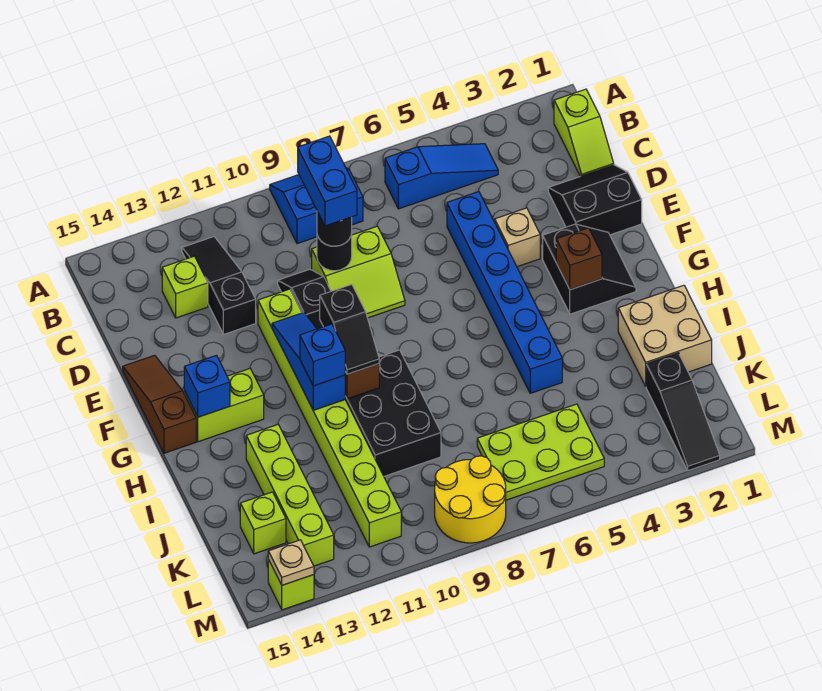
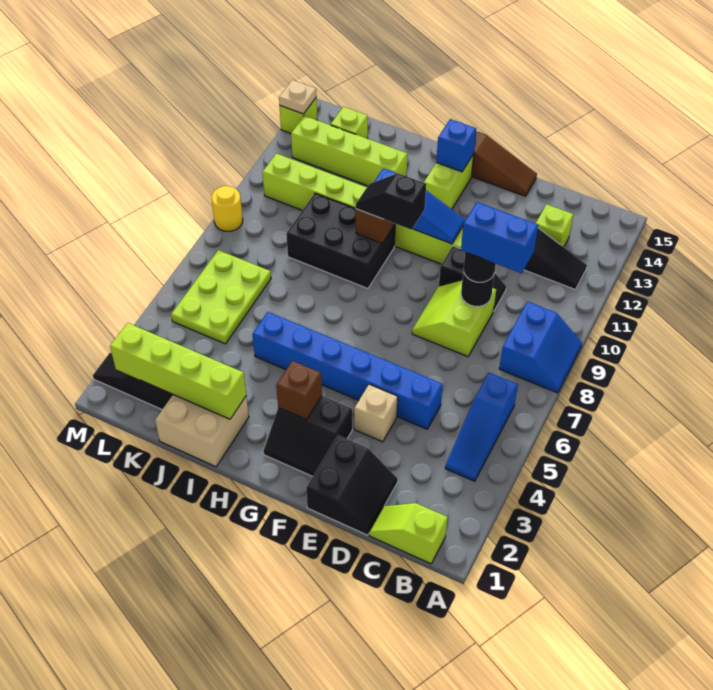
blue brick H11 level 3 -> none
none -> lime brick I2:L2 level 2
yellow round brick L8:M9 level 1 -> yellow round brick M9 level 1

